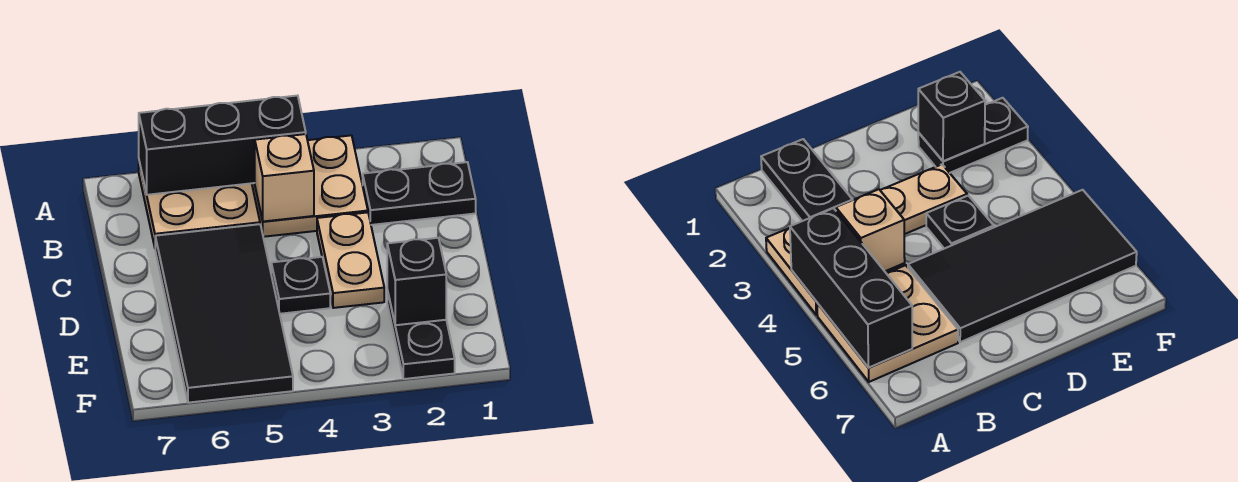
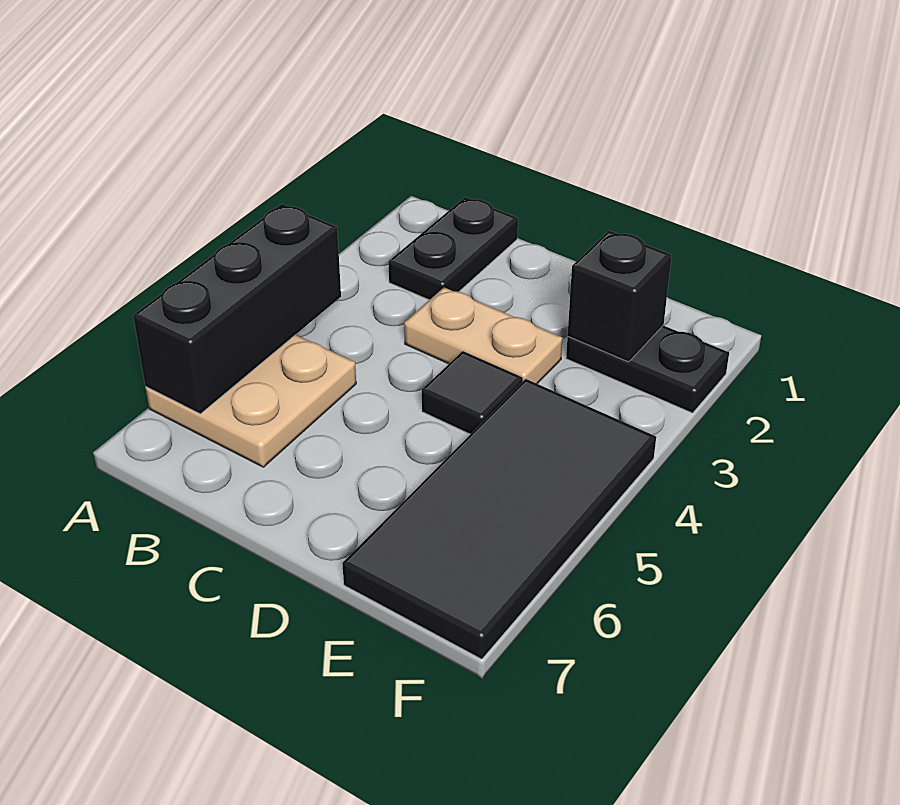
tan plate A3:B4 level 1 -> none
tan brick B4 level 2 -> none
black tile C5:F6 level 1 -> black tile E4:F7 level 1
black plate D4 level 1 -> black tile D4 level 1

